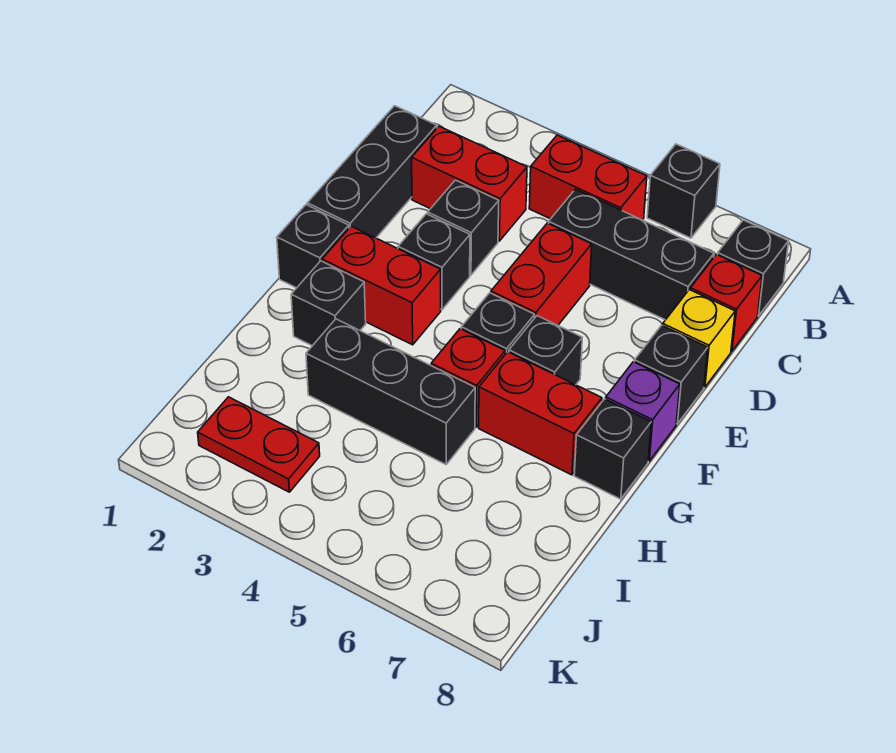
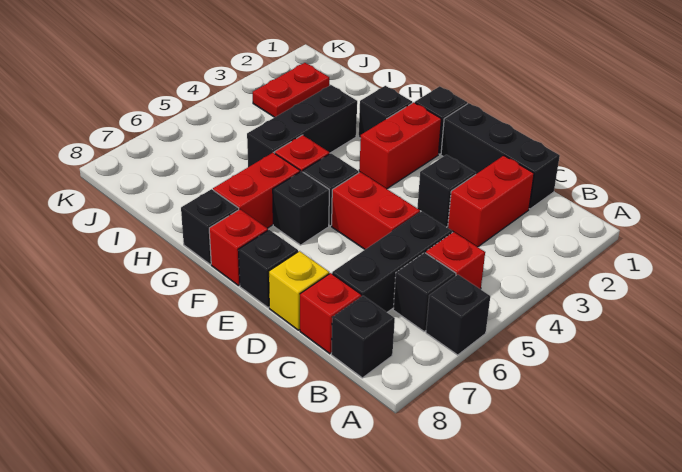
red brick B4:B5 level 1 -> red brick B5 level 1
black brick E3 level 1 -> black brick B6 level 1
purple brick F8 level 1 -> red brick F8 level 1

